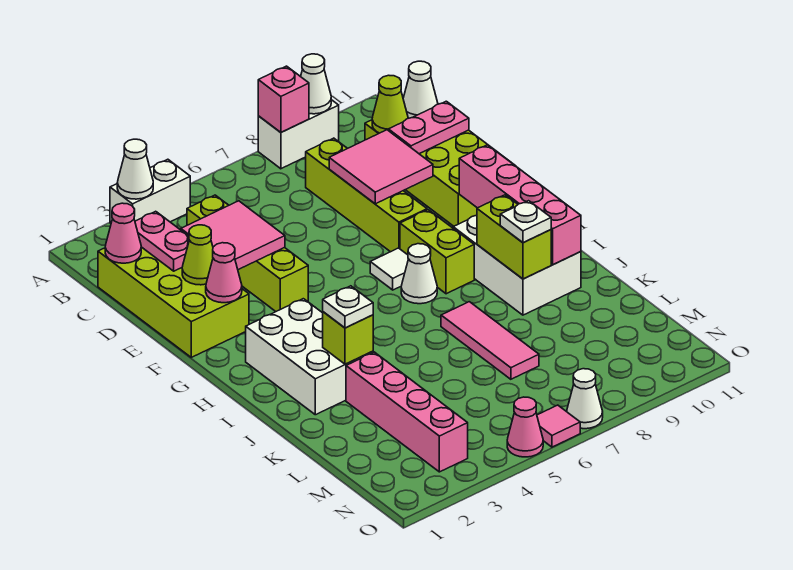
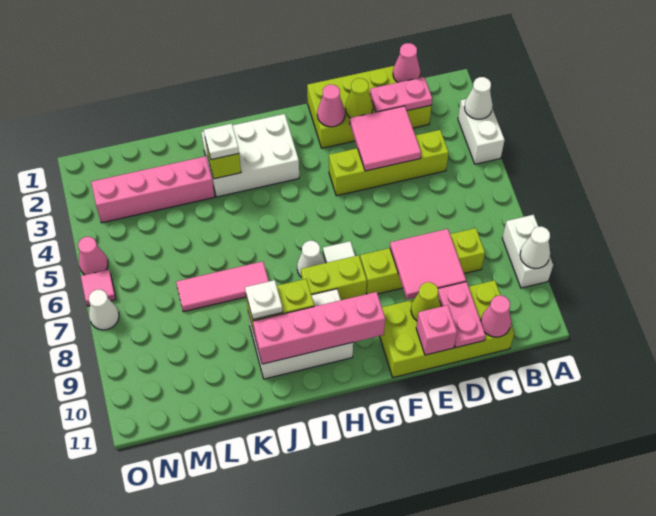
pink brick A8 level 2 -> pink brick E11 level 2
lime cone C10 level 2 -> lime cone E10 level 2
white cone C11 level 2 -> pink cone C11 level 2

